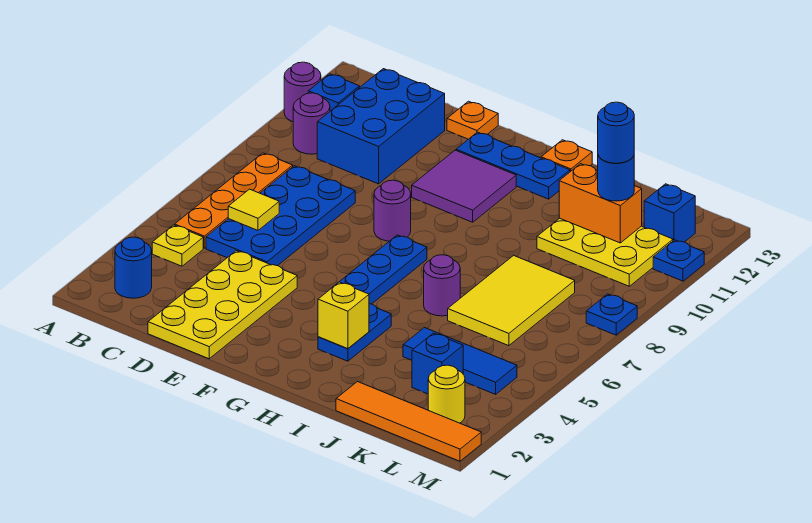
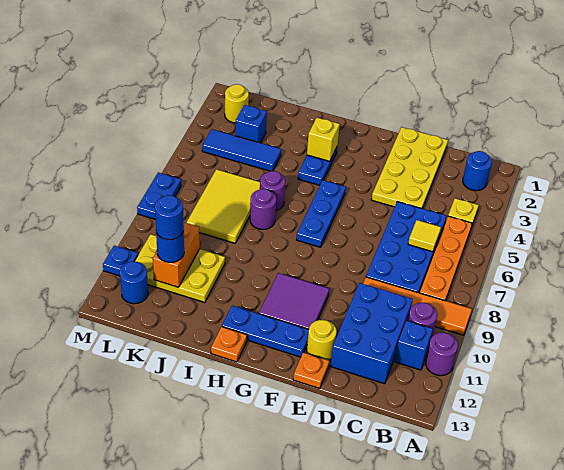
none -> yellow round brick E12 level 1
purple round brick F8 level 1 -> purple round brick I7 level 1
orange tile J1:M1 level 1 -> orange tile A9:D9 level 1
orange brick J11:K11 level 2 -> orange brick K10:K11 level 2
blue brick L12 level 1 -> blue round brick L12 level 1
blue plate M8 level 1 -> blue plate M7:M8 level 1

